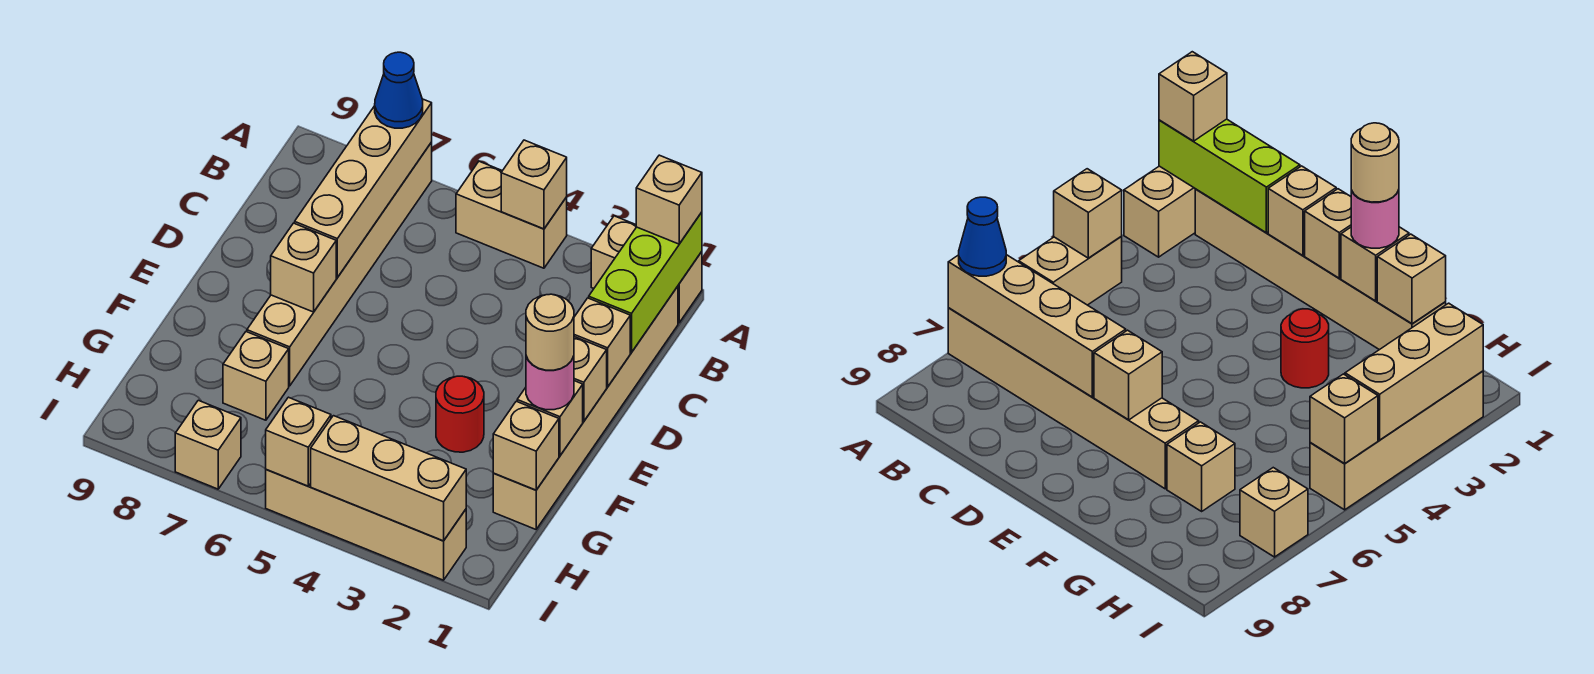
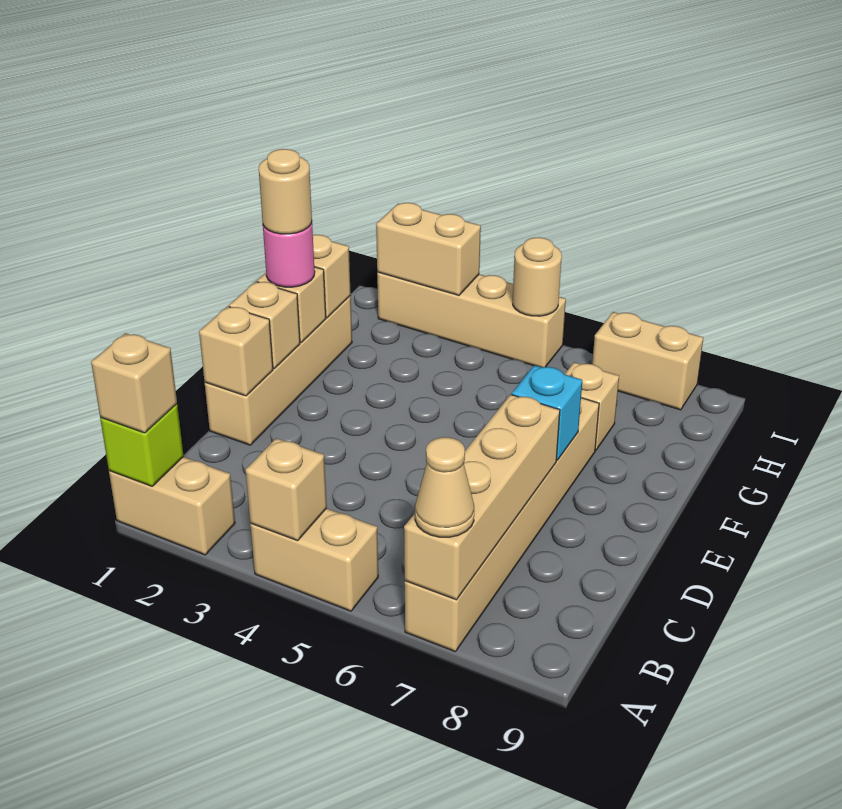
lime brick A1:C1 level 2 -> lime brick A1 level 2
blue cone A7 level 3 -> tan cone A7 level 3
tan brick B1:G1 level 1 -> tan brick D1:G1 level 1
tan brick E7 level 2 -> cyan brick E7 level 2
red round brick F3 level 1 -> none
tan brick I2:I4 level 2 -> tan brick I2:I3 level 2
tan brick I5 level 2 -> tan round brick I5 level 2
tan brick I7 level 1 -> tan brick I7:I8 level 1

